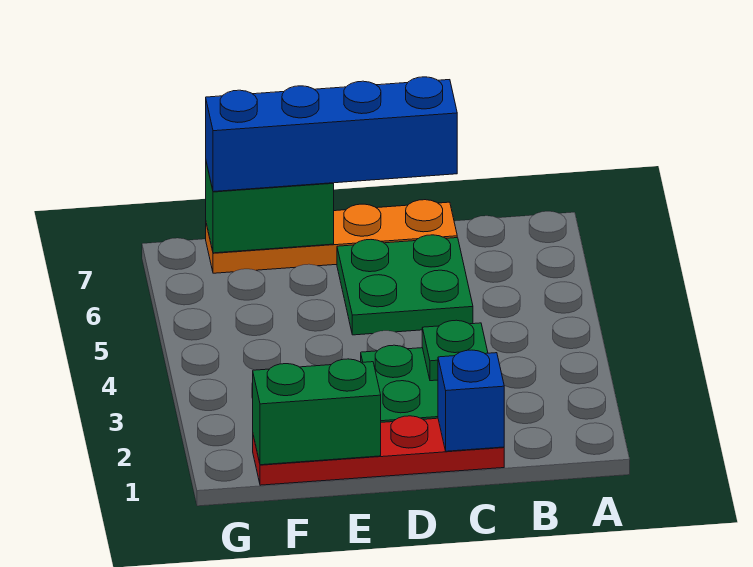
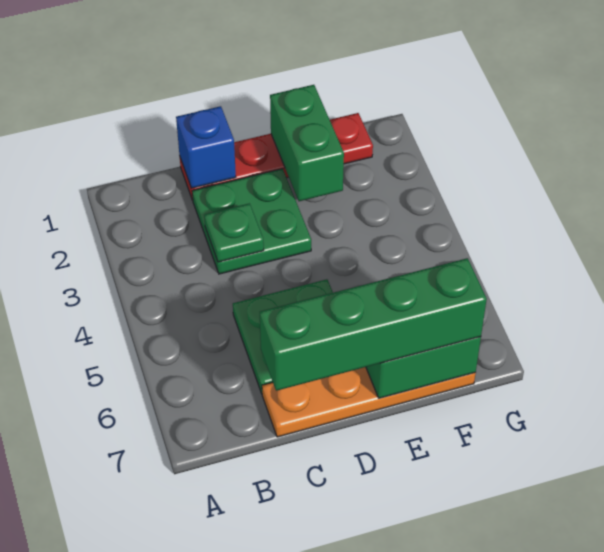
blue brick C7:F7 level 3 -> green brick C7:F7 level 3
green brick E1:F1 level 2 -> green brick E1:E2 level 2

